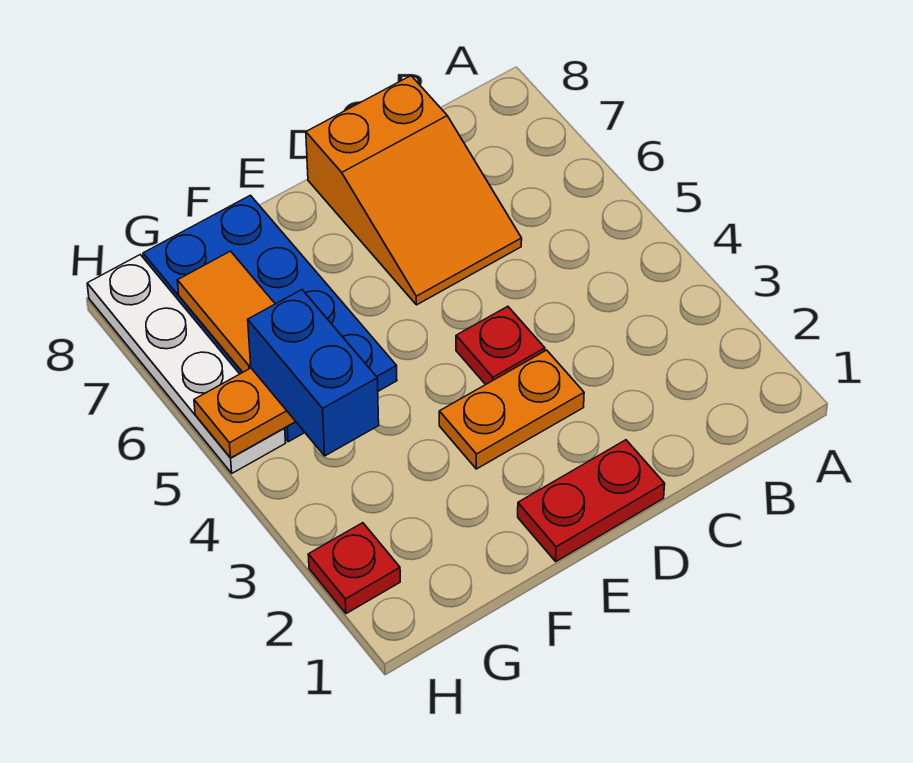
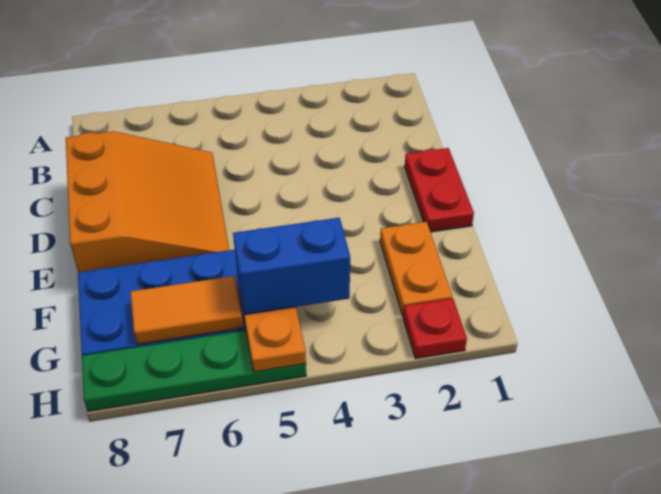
orange slope C6:D8 level 1 top 8 -> orange slope C6:E8 level 1 top 8
orange plate D3:E3 level 1 -> orange plate F2:G2 level 1
red plate D4 level 1 -> none
white plate H5:H8 level 1 -> green plate H5:H8 level 1

